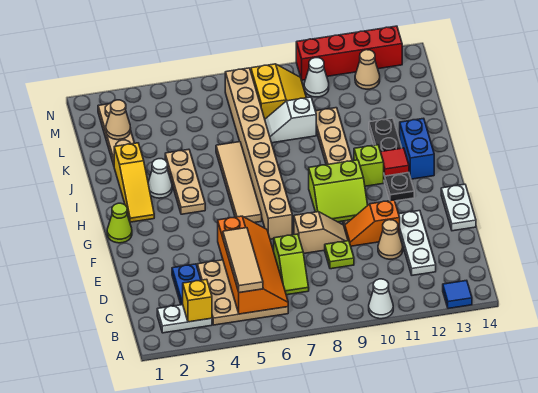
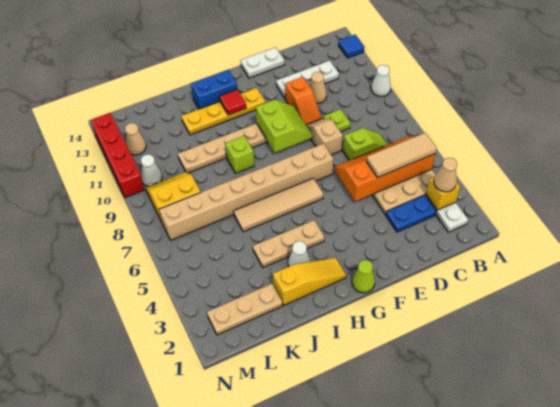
black plate G12:J12 level 1 -> yellow plate G12:J12 level 1
lime brick H11 level 1 -> lime brick I9 level 1
white slope K8:K9 level 1 top 9 -> none
tan cone L2 level 2 -> tan cone B3 level 3

